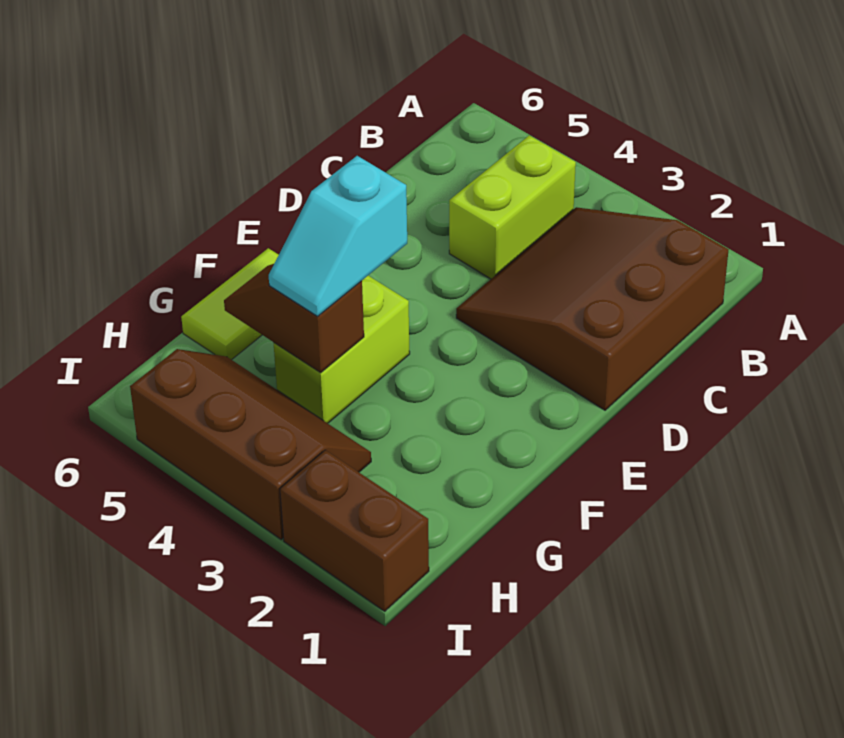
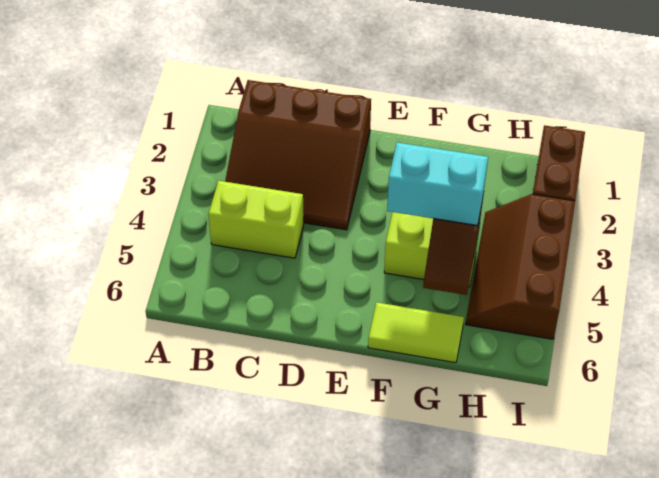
cyan slope F4:G4 level 3 top F -> cyan brick F4:G4 level 3

